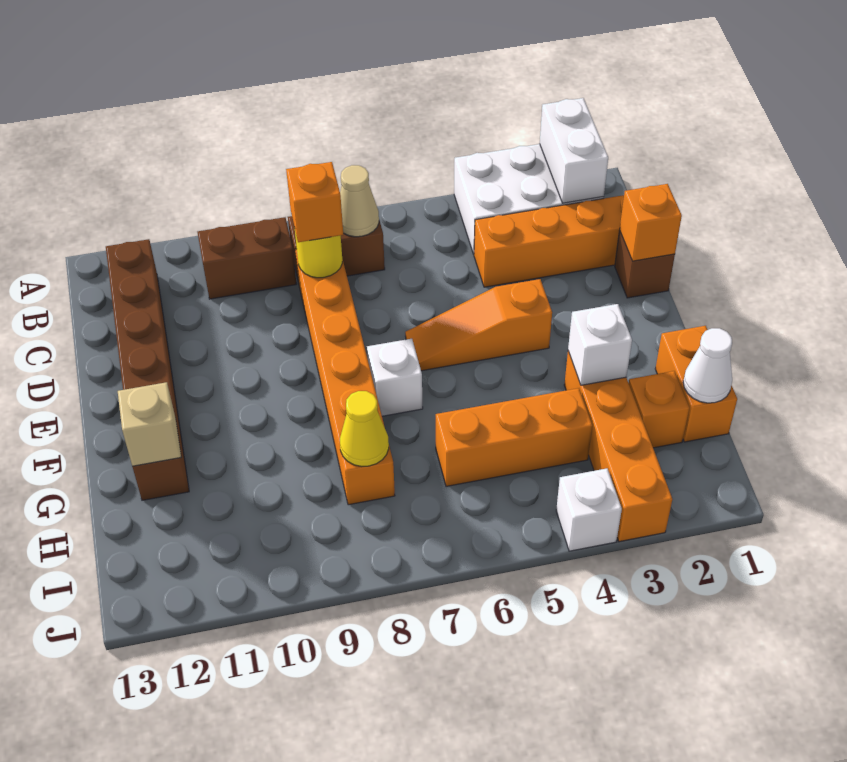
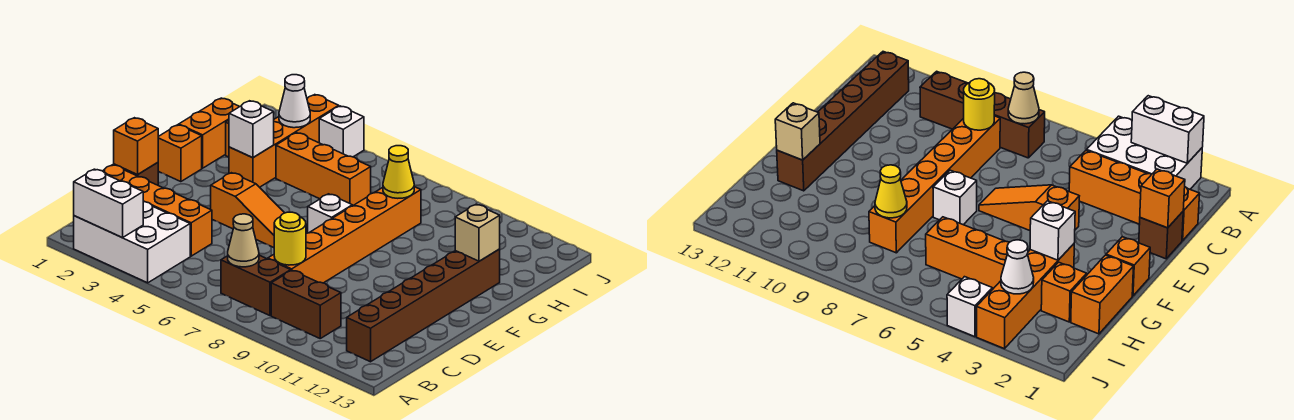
white brick A2:B2 level 2 -> white brick A2:A3 level 2
orange brick C8 level 3 -> orange brick F1 level 1
white cone H1 level 2 -> white cone I3 level 2

